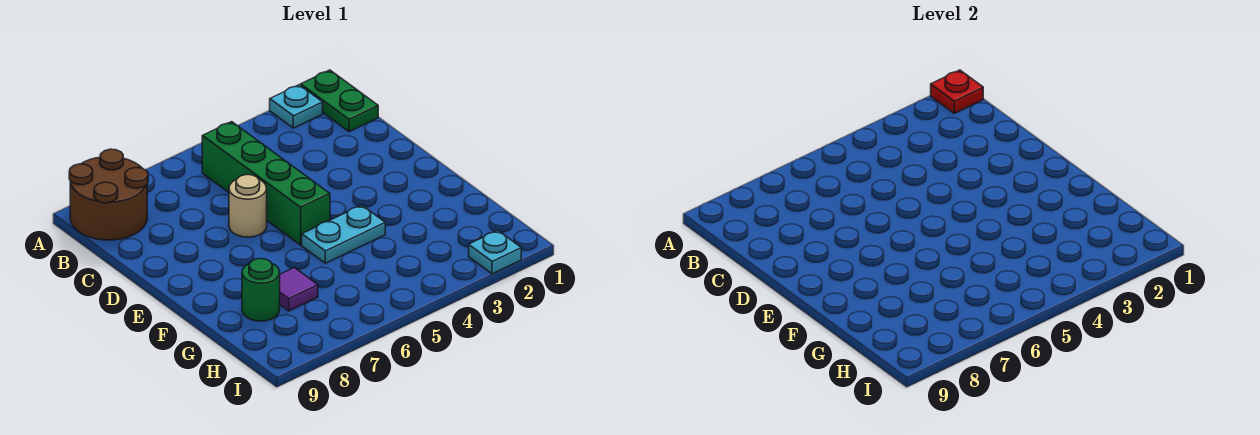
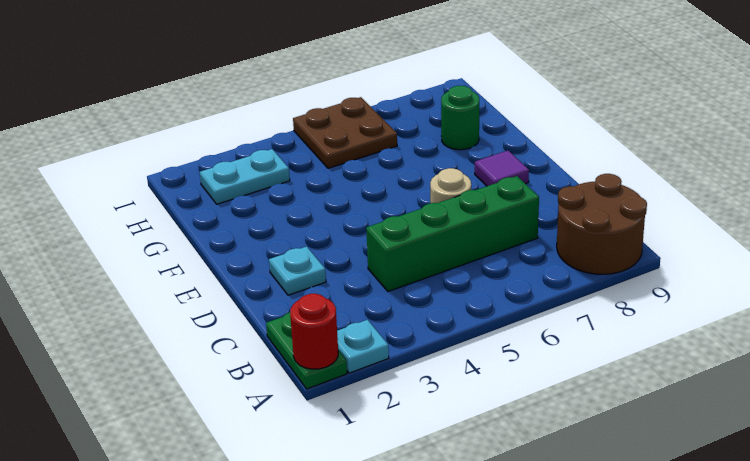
red plate A1 level 2 -> red round brick A1 level 2
green brick B5:E5 level 1 -> green brick C4:C7 level 1
cyan plate F4:F5 level 1 -> cyan plate H2:H3 level 1
purple tile G7 level 1 -> purple tile E8 level 1
none -> brown plate H5:I6 level 1
cyan plate I2 level 1 -> cyan plate D2 level 1

